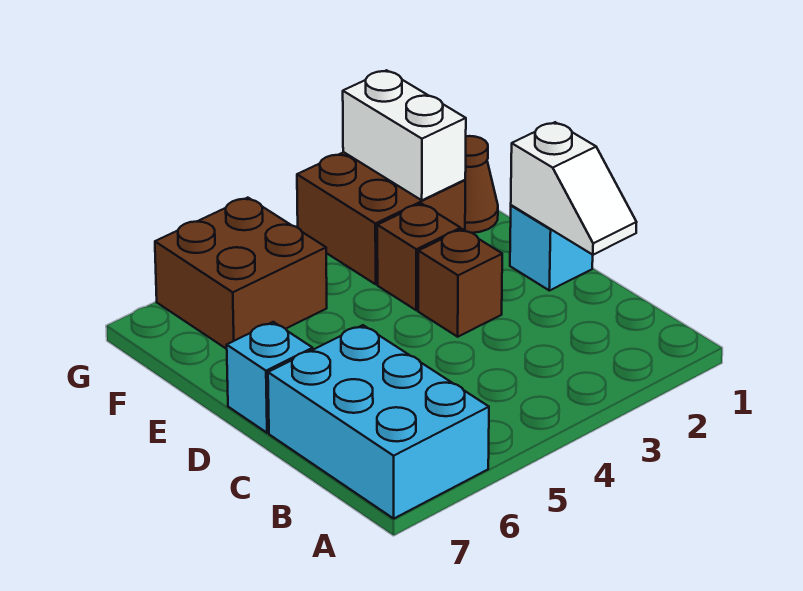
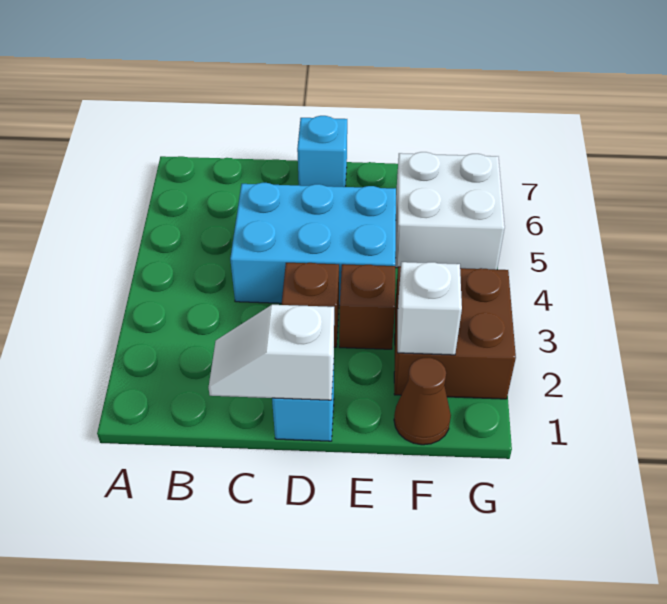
cyan brick A6:C7 level 1 -> cyan brick C4:E5 level 1
white brick F2:G2 level 2 -> white brick F2 level 2
brown brick F5:G6 level 1 -> white brick F5:G6 level 1

